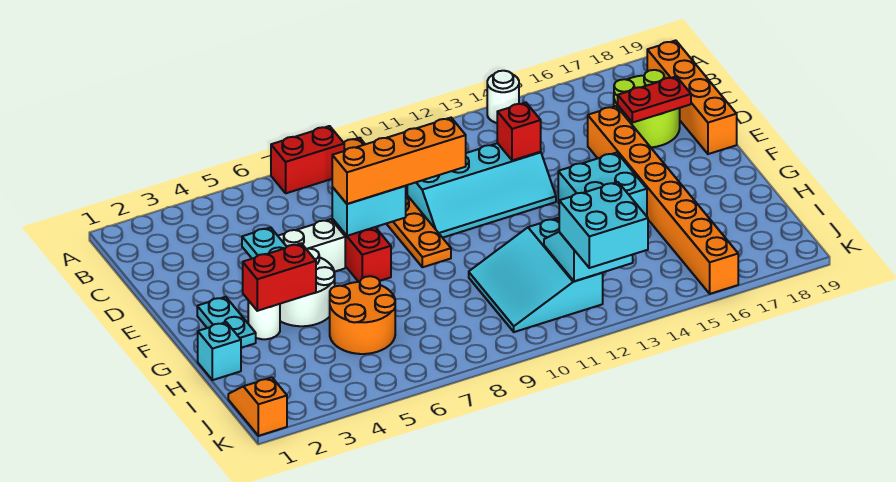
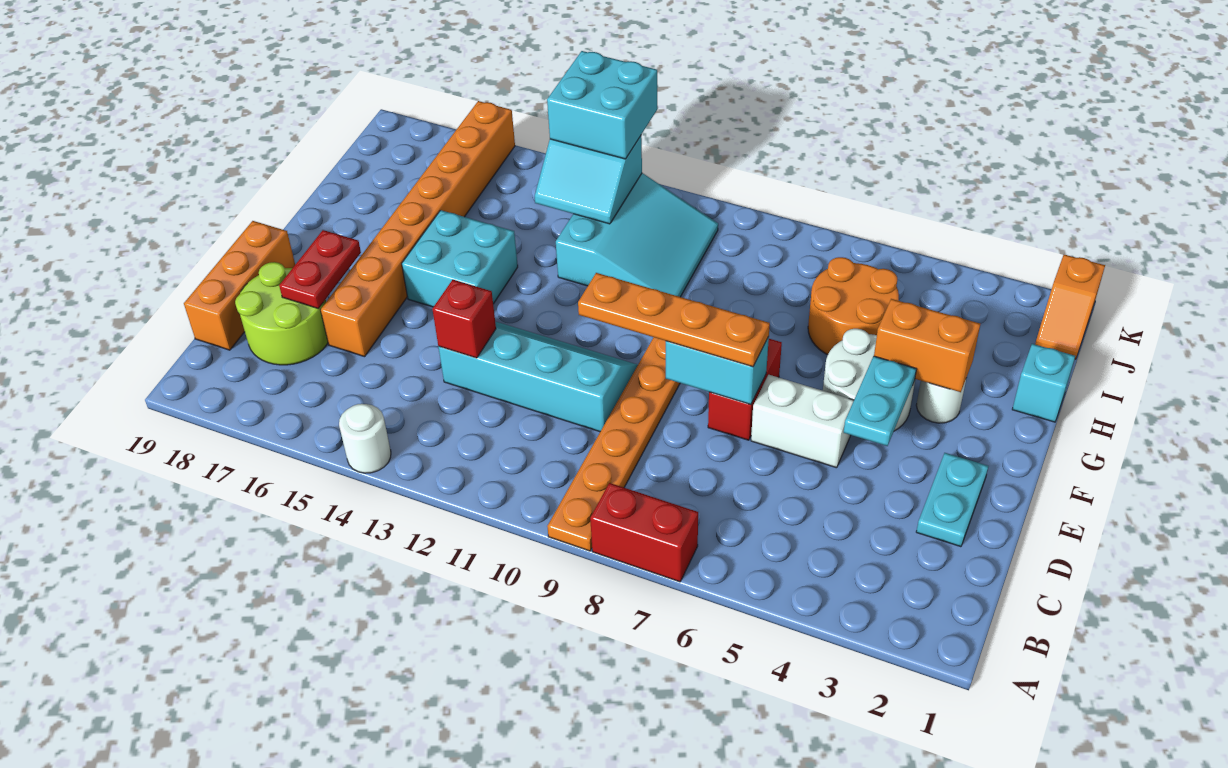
orange brick B19:E19 level 1 -> orange brick C19:E19 level 1
red plate D17:D18 level 2 -> red plate D17:E17 level 2
orange brick E7:E10 level 3 -> orange plate E7:E10 level 3
cyan plate F2:G2 level 1 -> cyan plate D2:E2 level 1
red brick G3:G4 level 2 -> orange brick G3:G4 level 2

